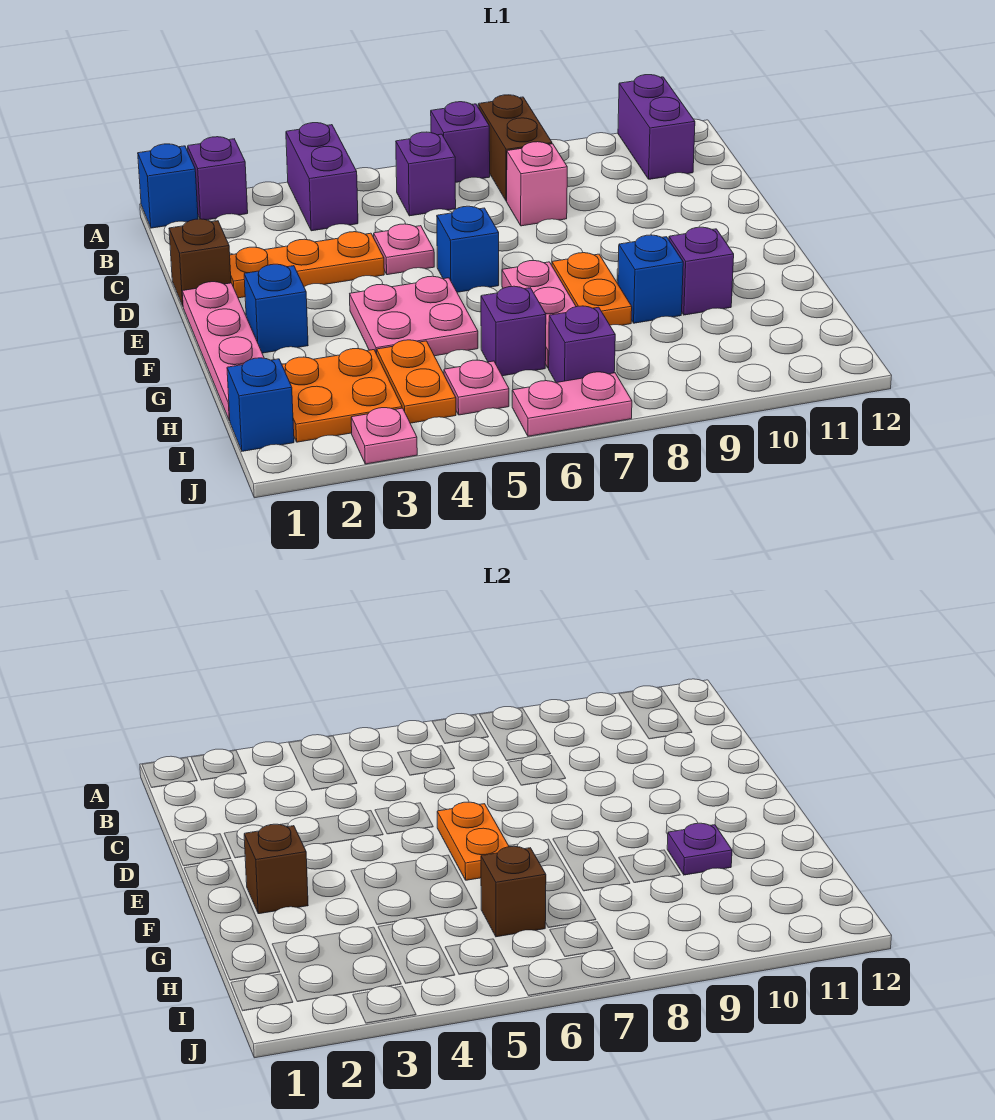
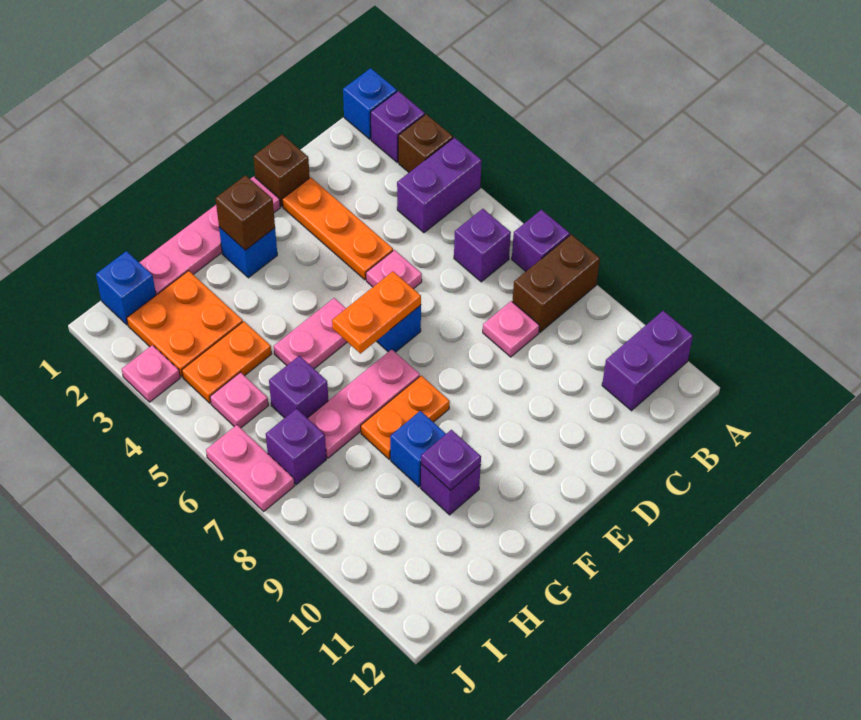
pink brick C8 level 1 -> pink plate C8 level 1
pink plate F4:G5 level 1 -> pink plate F5:G5 level 1
brown brick H6 level 2 -> brown brick A3 level 1

